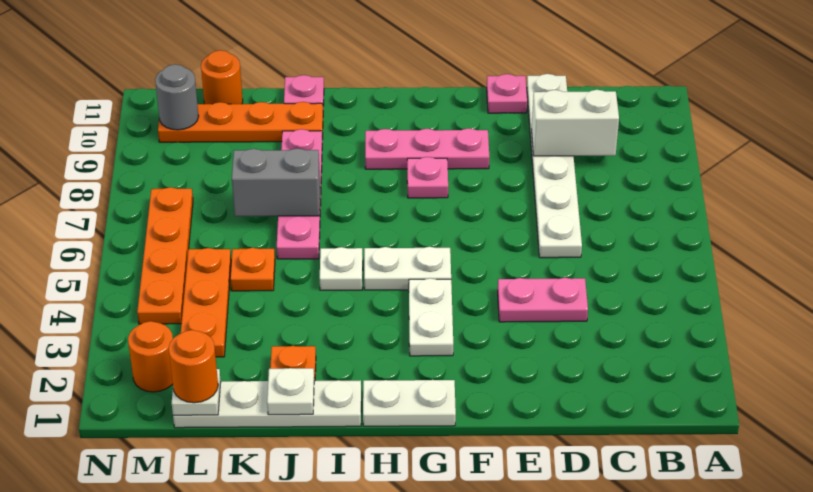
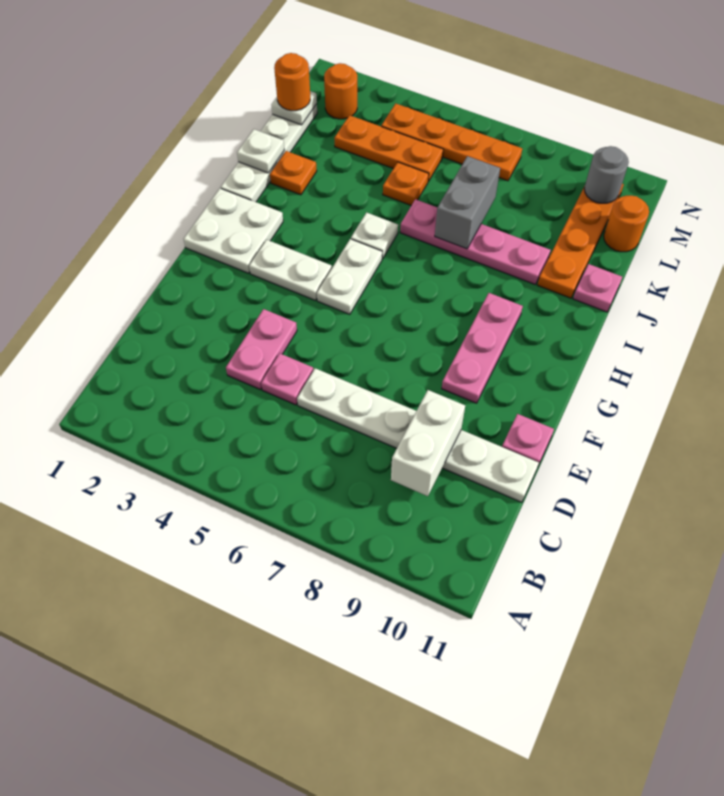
white plate G1:H1 level 1 -> white plate G1:H2 level 1
pink plate G8 level 1 -> pink plate D5 level 1

